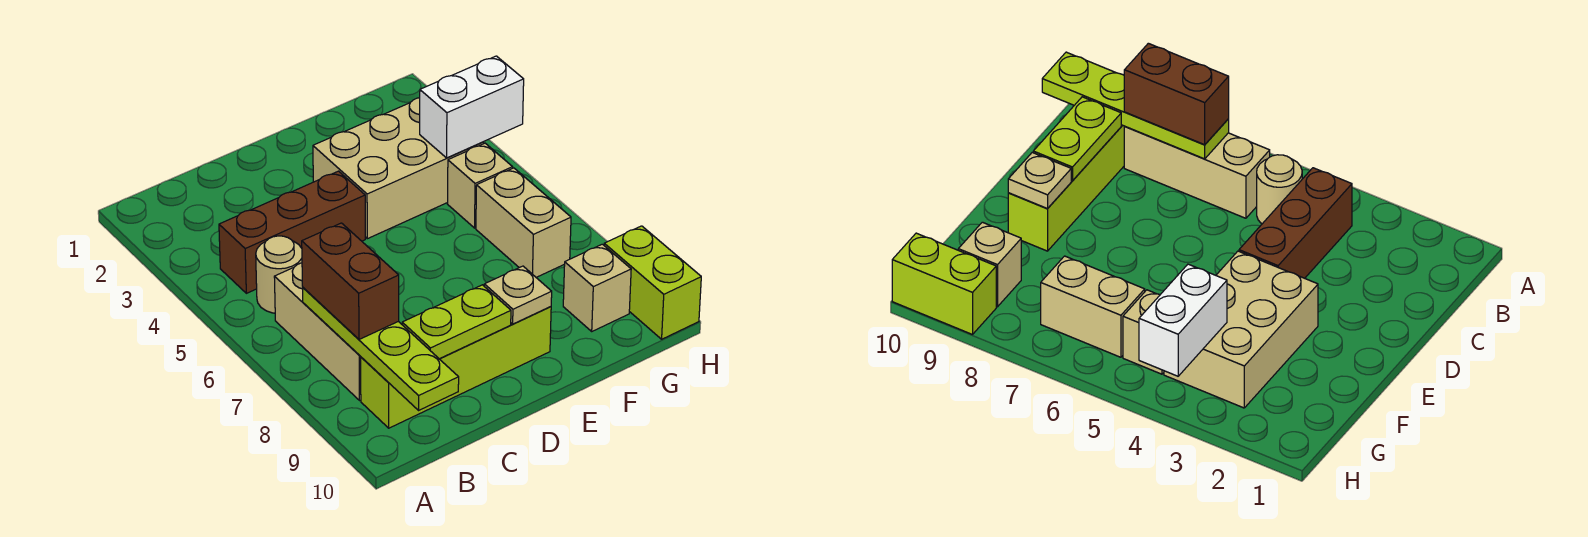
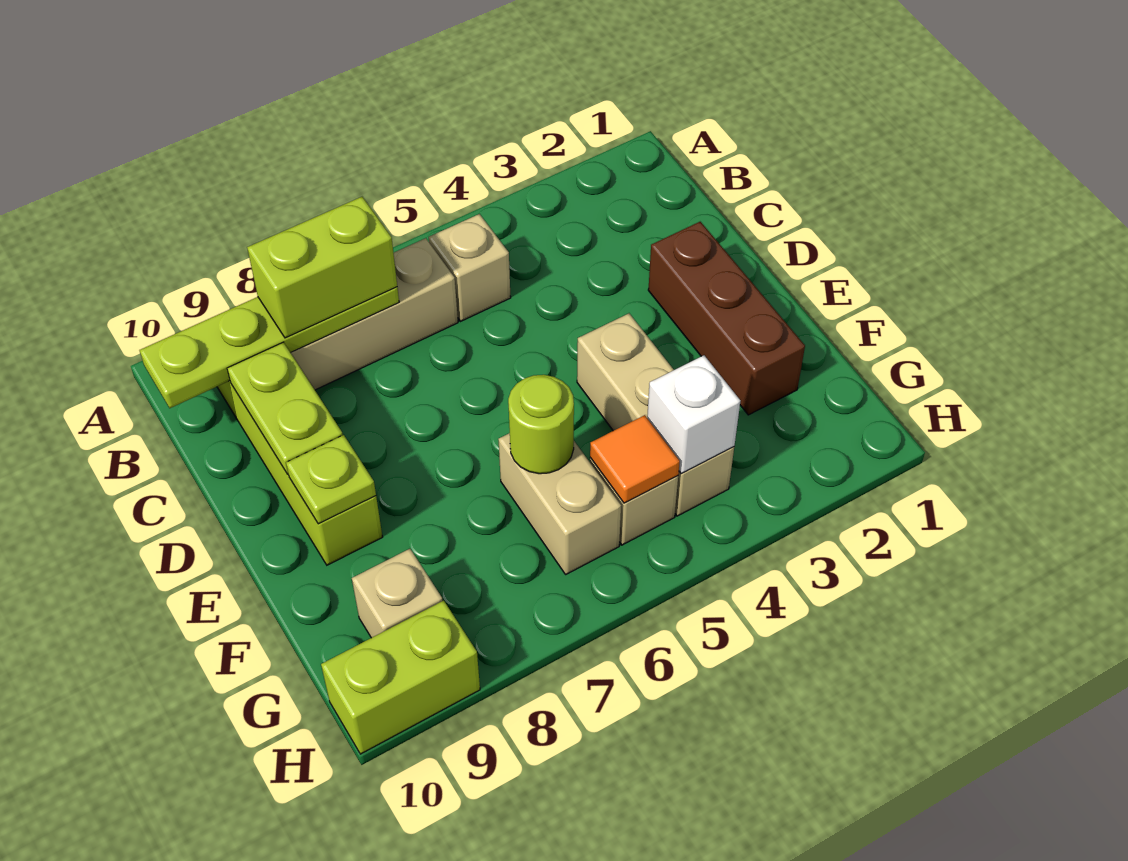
brown brick B4:D4 level 1 -> brown brick D2:F2 level 1
tan round brick B5 level 1 -> tan brick B5 level 1
brown brick B7:B8 level 3 -> lime brick B7:B8 level 3
tan brick E3:G4 level 1 -> tan brick E4:G4 level 1
tan plate E9 level 2 -> lime plate E9 level 2
none -> lime round brick F6 level 2
white brick G4:H4 level 2 -> white brick G4 level 2
none -> orange tile G5 level 2
tan brick G6:G7 level 1 -> tan brick F6:G6 level 1

